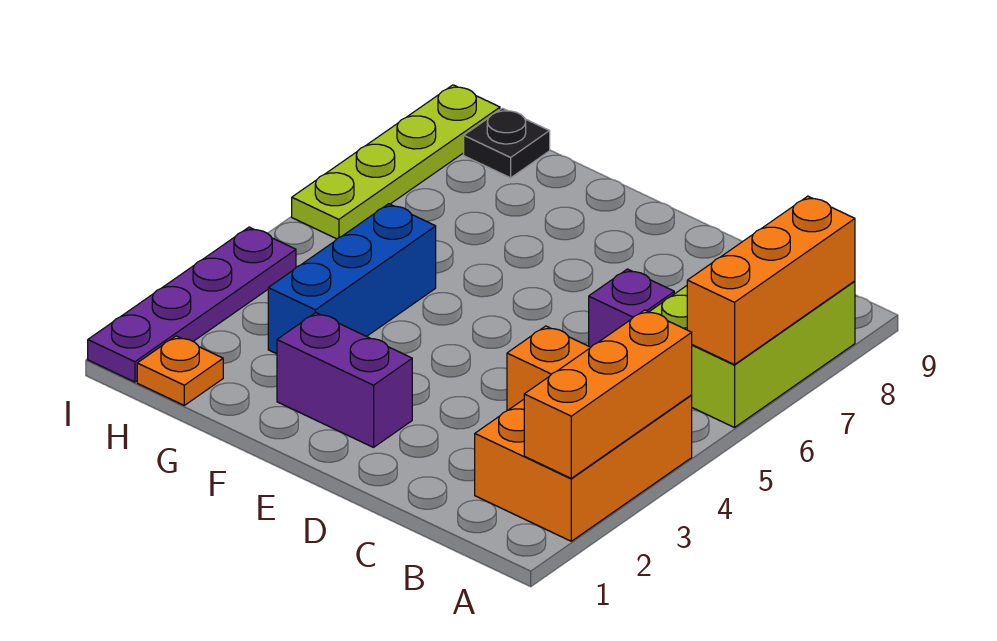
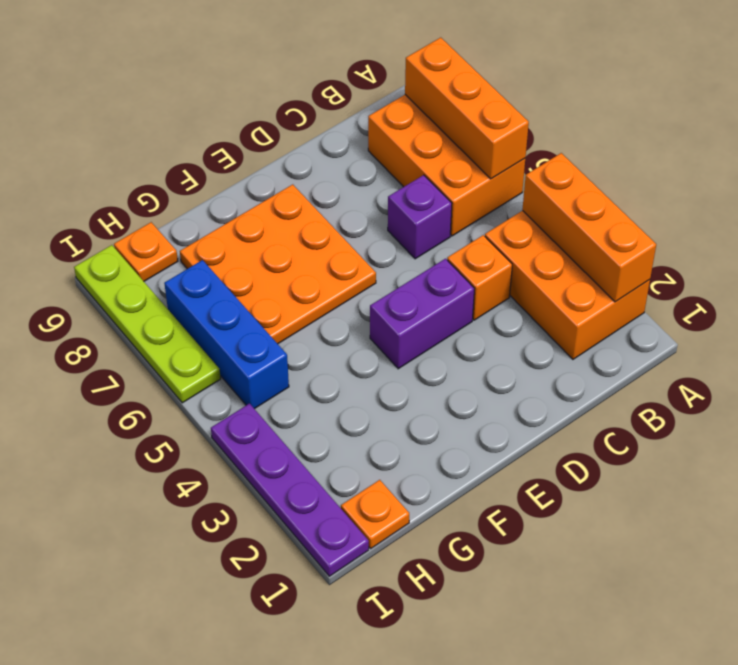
lime brick A6:B8 level 1 -> orange brick A6:B8 level 1
purple brick E2:F2 level 1 -> purple brick D4:E4 level 1
none -> orange plate E6:G8 level 1
blue brick G3:G5 level 1 -> blue brick H5:H7 level 1
black plate H9 level 1 -> orange plate H9 level 1

